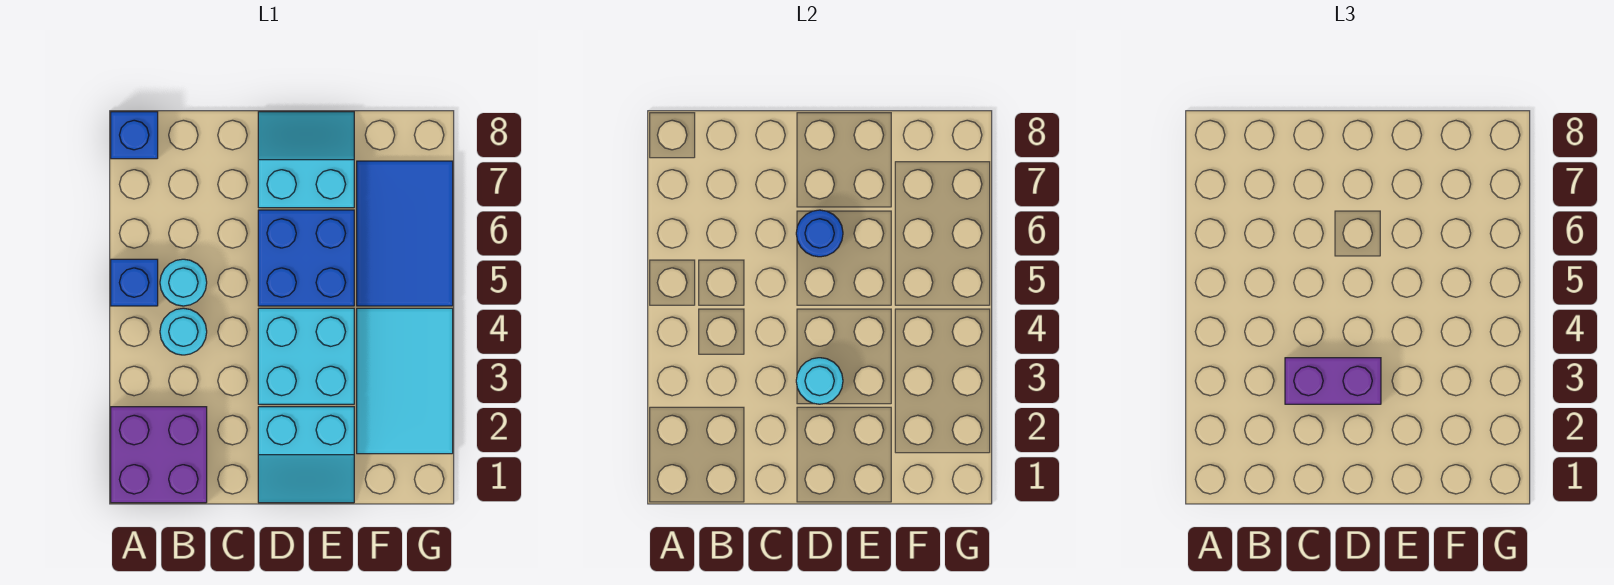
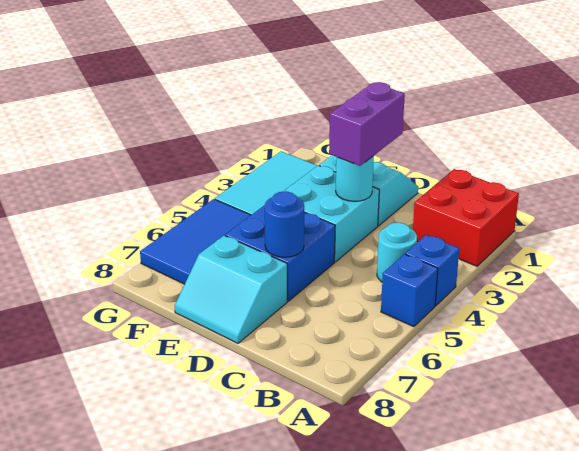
purple brick A1:B2 level 1 -> red brick A1:B2 level 1
blue brick A8 level 1 -> blue brick A4 level 1
cyan round brick B5 level 1 -> none
purple brick C3:D3 level 3 -> purple brick D2:D3 level 3

